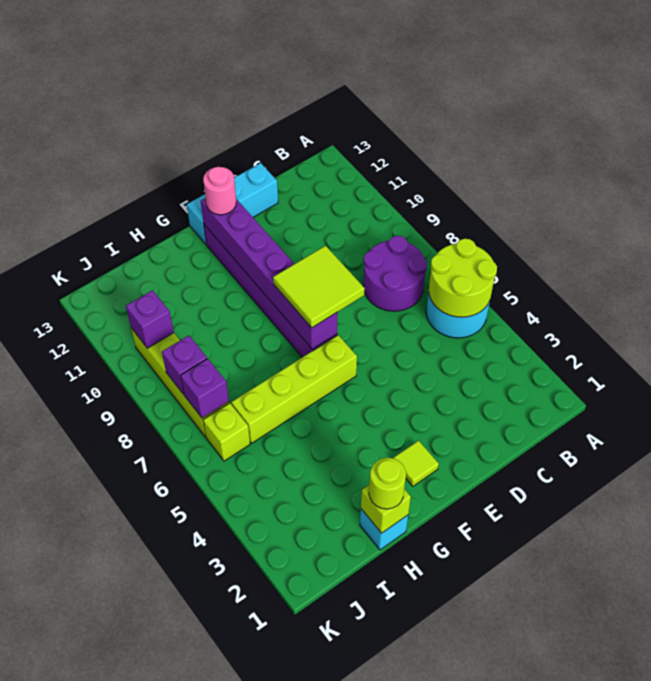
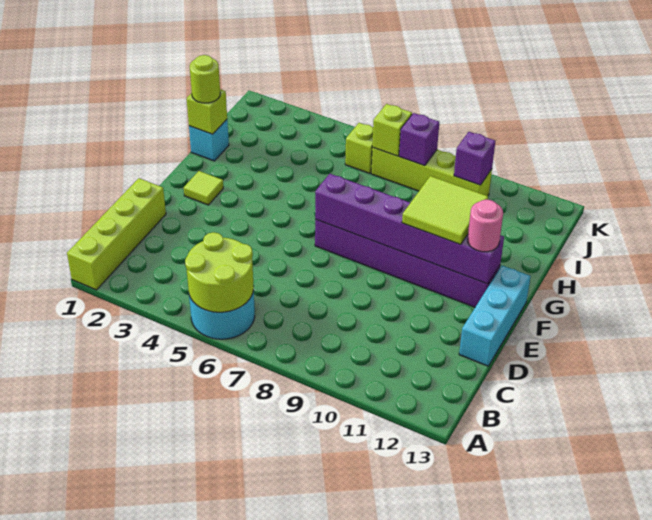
purple round brick B7:C8 level 1 -> none
lime tile E7:F8 level 3 -> lime tile F10:G11 level 3
lime brick F6:I6 level 1 -> lime brick A1:D1 level 1
purple brick J7 level 2 -> lime brick J7 level 2

